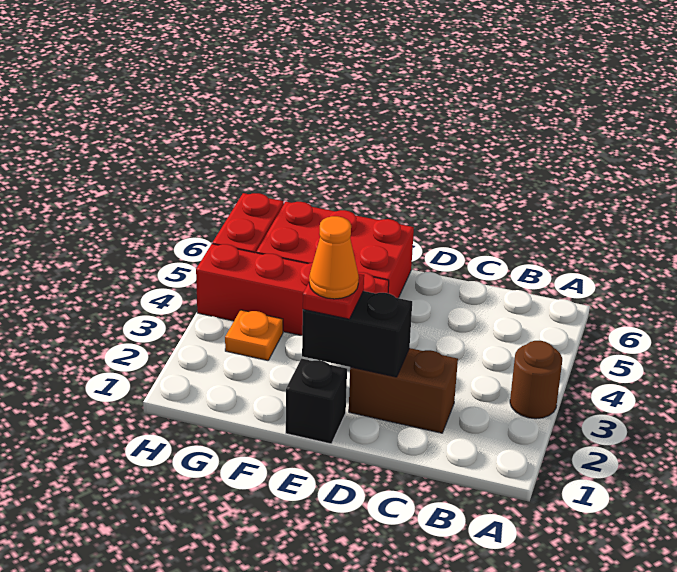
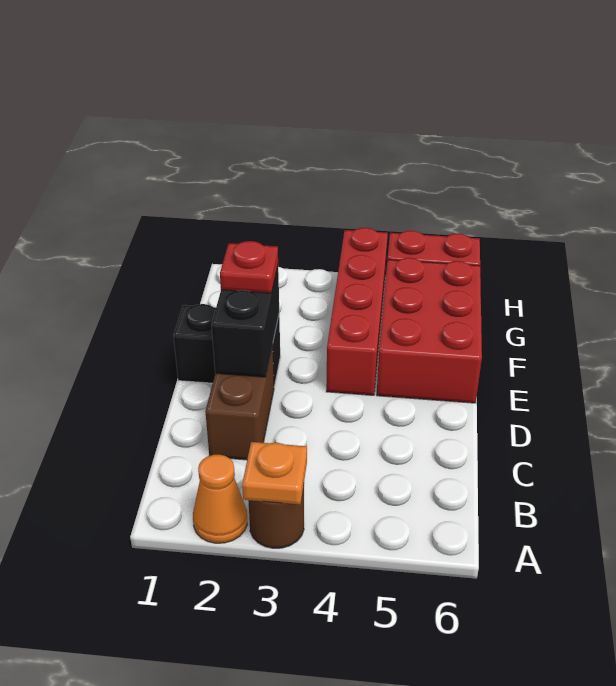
black brick E1 level 1 -> black brick E1:E2 level 1
orange cone E2 level 4 -> orange cone A2 level 1
orange plate G3 level 1 -> orange plate A3 level 2

